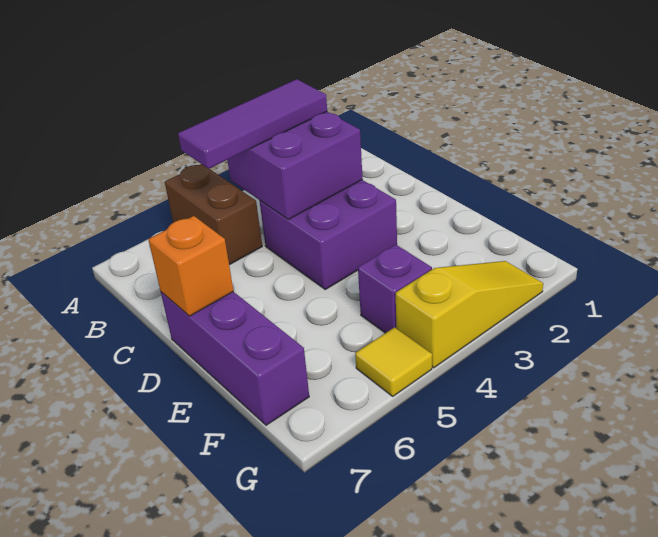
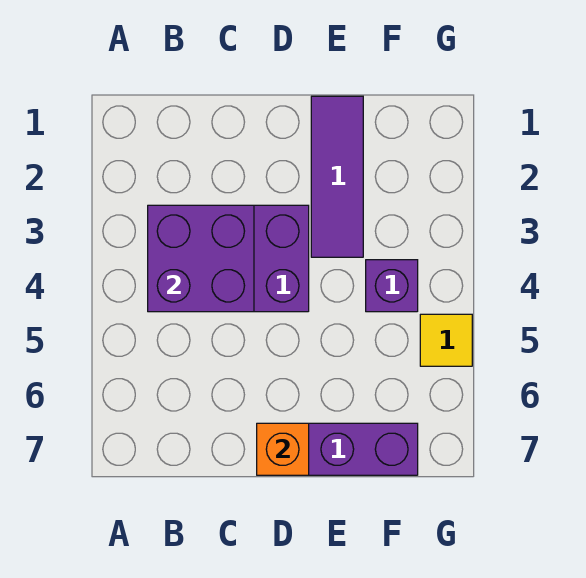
brown brick A5:B5 level 1 -> none
purple tile B3:B5 level 3 -> purple tile E1:E3 level 1
yellow slope G2:G4 level 1 top 4 -> none

